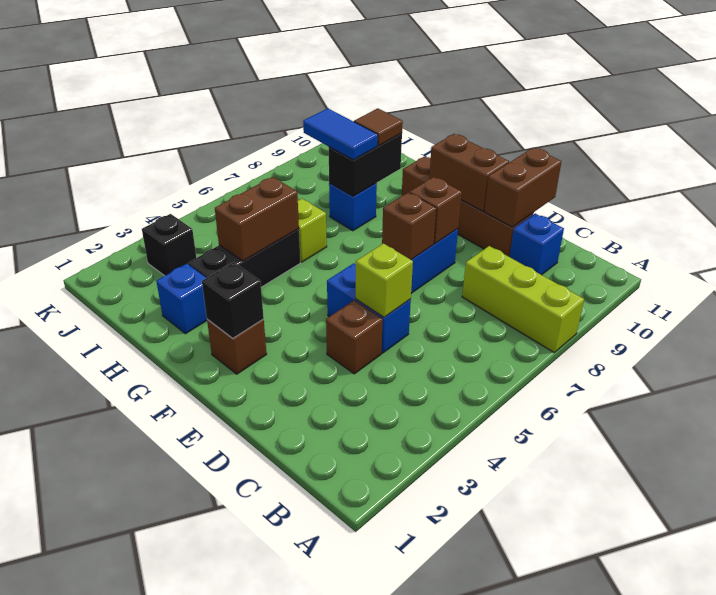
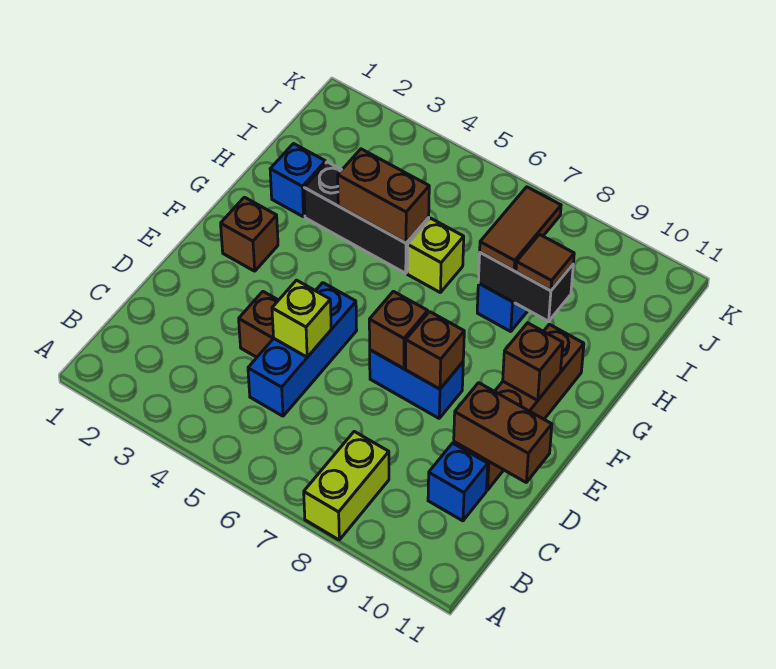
lime brick A8:C8 level 1 -> lime brick A8:B8 level 1
blue brick D5:E5 level 1 -> blue brick C5:E5 level 1
brown brick E10:F10 level 2 -> brown brick F10 level 2
black brick F2 level 2 -> none
blue tile H8:I8 level 3 -> brown tile H8:I8 level 3
black brick J3 level 1 -> none

